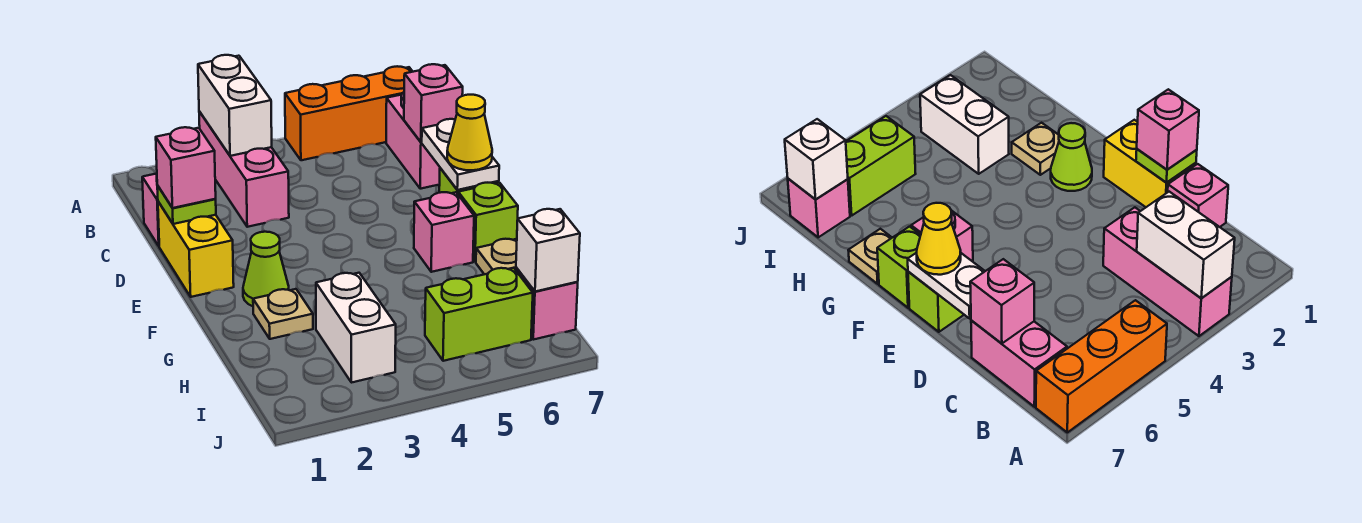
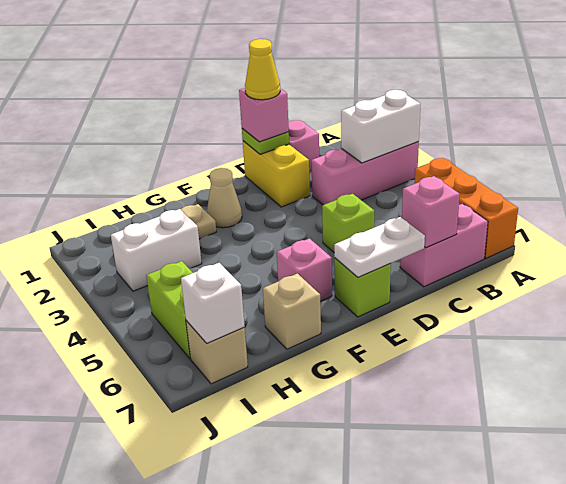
yellow brick D1:E1 level 1 -> yellow brick D1:D2 level 1
yellow cone E7 level 3 -> yellow cone D1 level 4
lime cone F2 level 1 -> tan cone F2 level 1
lime brick F7 level 1 -> lime brick D5 level 1
tan plate G7 level 1 -> tan brick G7 level 1
pink brick I7 level 1 -> tan brick I7 level 1

